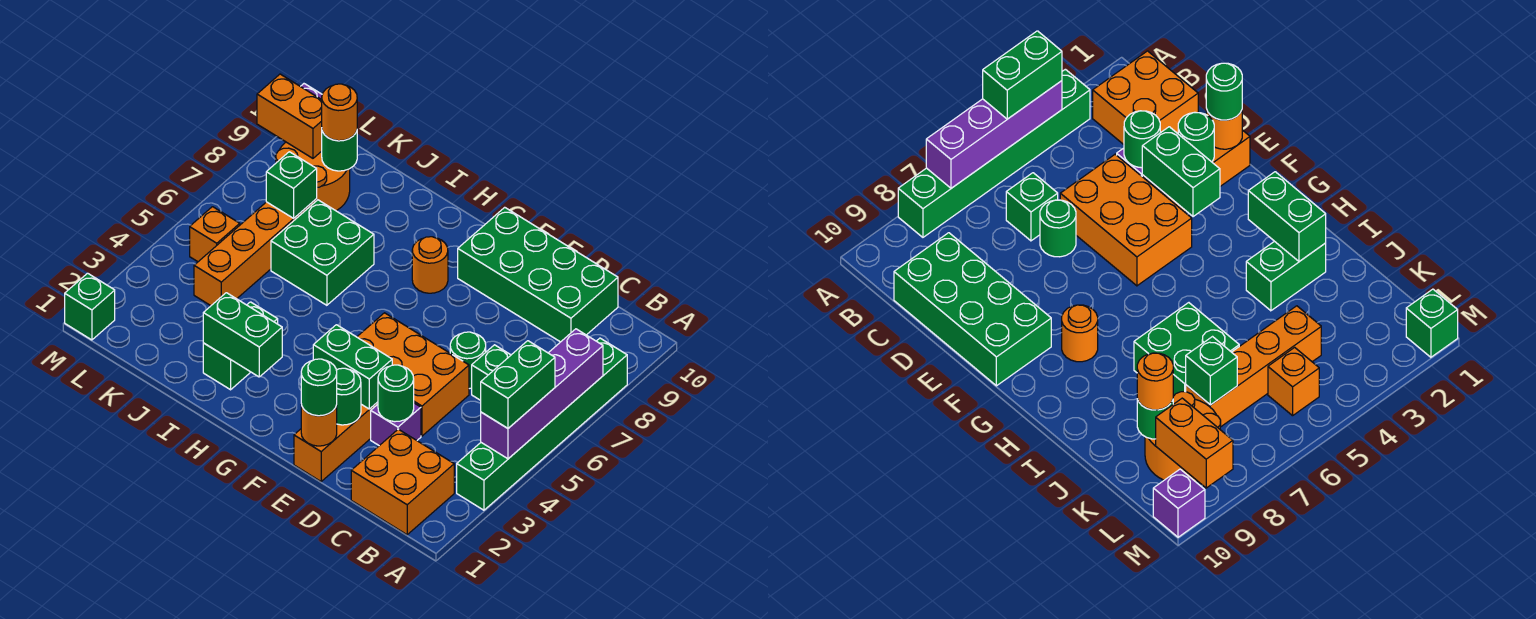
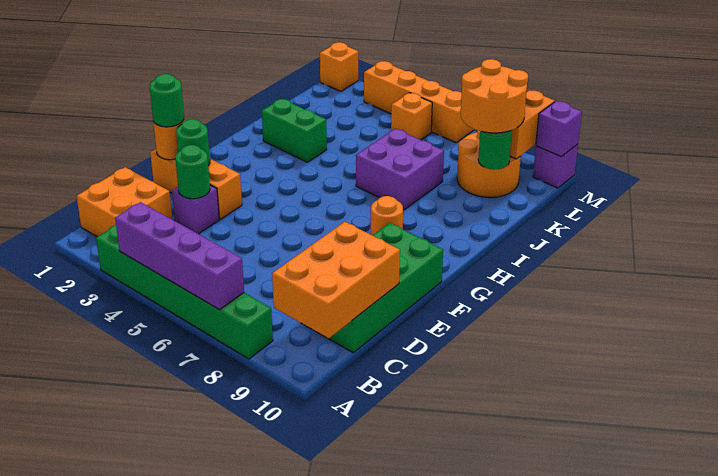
green brick A4:A5 level 3 -> none
green brick C6 level 1 -> none
orange brick D4:F5 level 1 -> orange brick B9:D10 level 2
green round brick D6 level 1 -> none
green brick E3:F3 level 2 -> none
green brick H2:I2 level 2 -> none
green brick I6:J7 level 1 -> purple brick I6:J7 level 1
orange brick K4:K7 level 1 -> orange brick M3:M6 level 1
green brick K7 level 2 -> none
orange round brick K9 level 3 -> orange round brick K8:L9 level 3
green brick M1 level 1 -> orange brick M1 level 1
none -> purple brick M10 level 2

